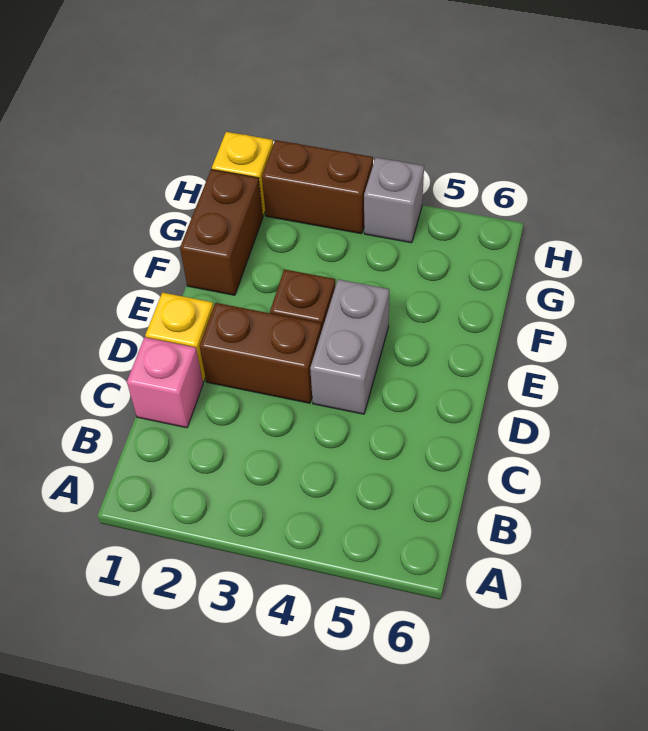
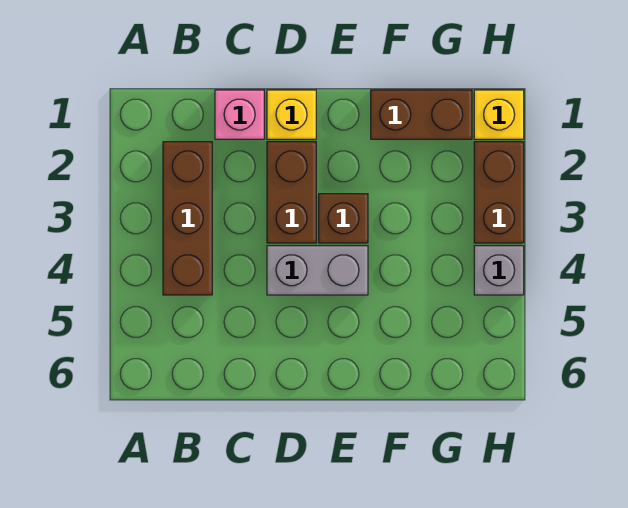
none -> brown brick B2:B4 level 1

